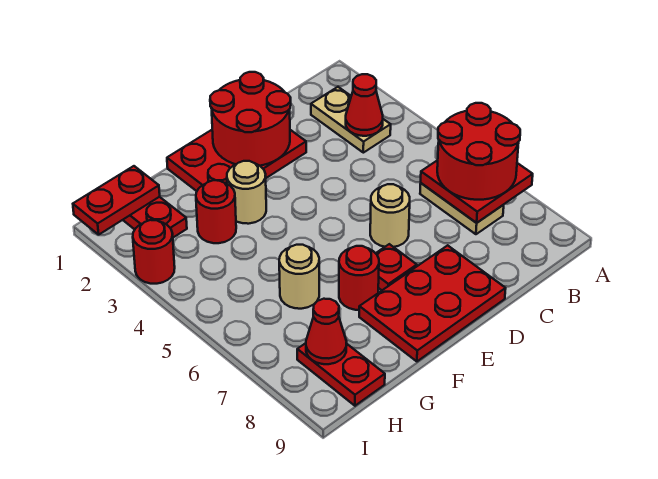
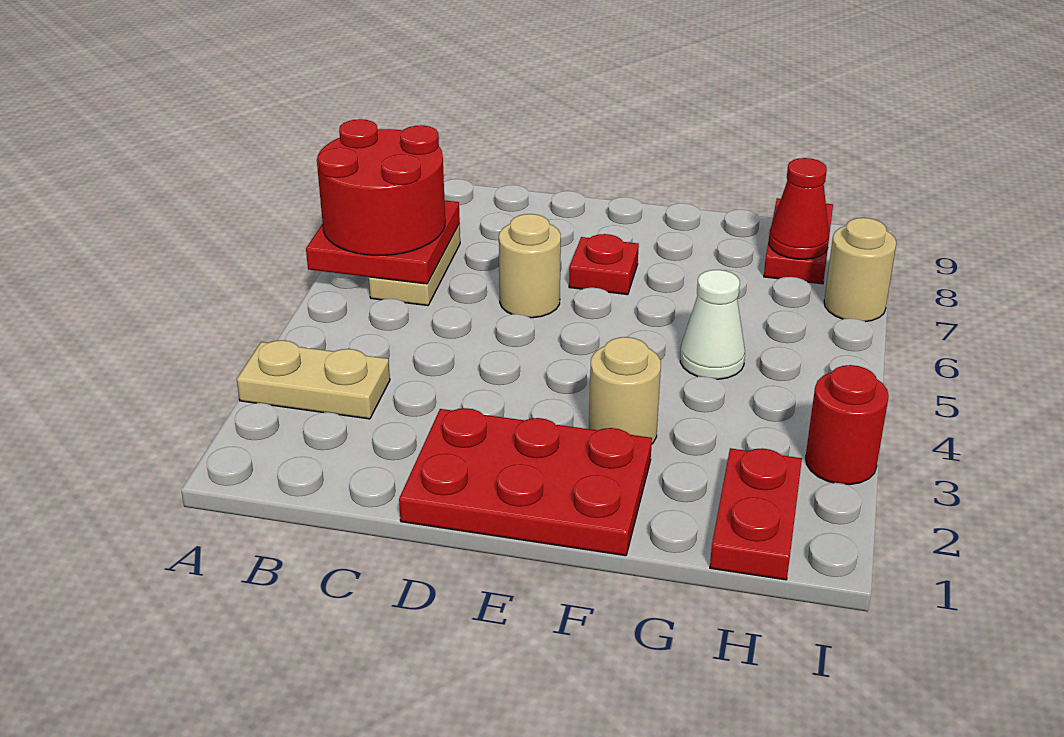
tan plate B2:B3 level 1 -> tan plate A3:B3 level 1
red cone B3 level 2 -> none
red round brick D1:E2 level 2 -> none
red plate D8:F9 level 1 -> none
red round brick F7 level 1 -> none
red round brick G3 level 1 -> none
none -> white cone G5 level 1
tan round brick G6 level 1 -> tan round brick I7 level 1
red plate H1:I1 level 2 -> none

